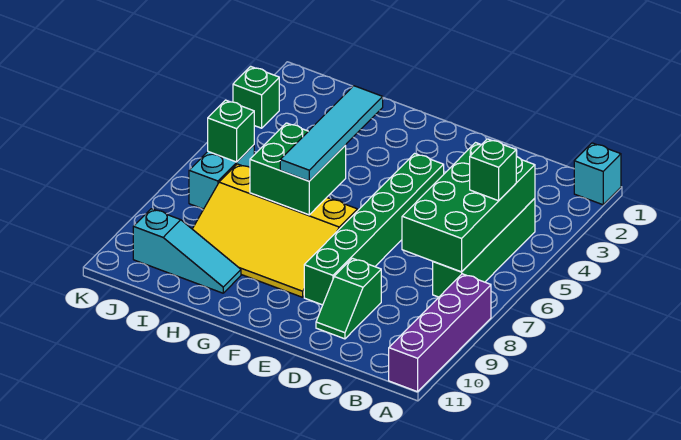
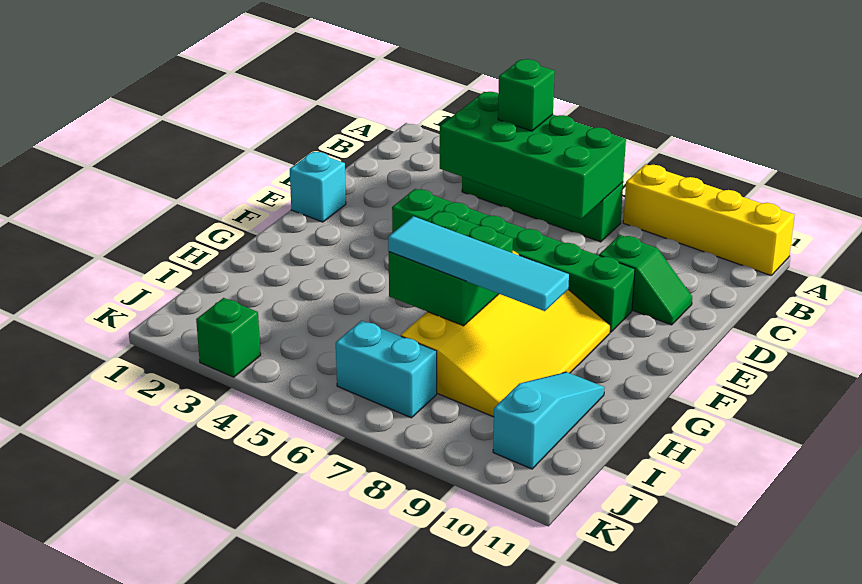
cyan brick A1 level 1 -> cyan brick E1 level 1
purple brick A8:A11 level 1 -> yellow brick A8:A11 level 1
cyan tile G4:G7 level 3 -> cyan tile H6:H9 level 3
green brick J6 level 2 -> none

